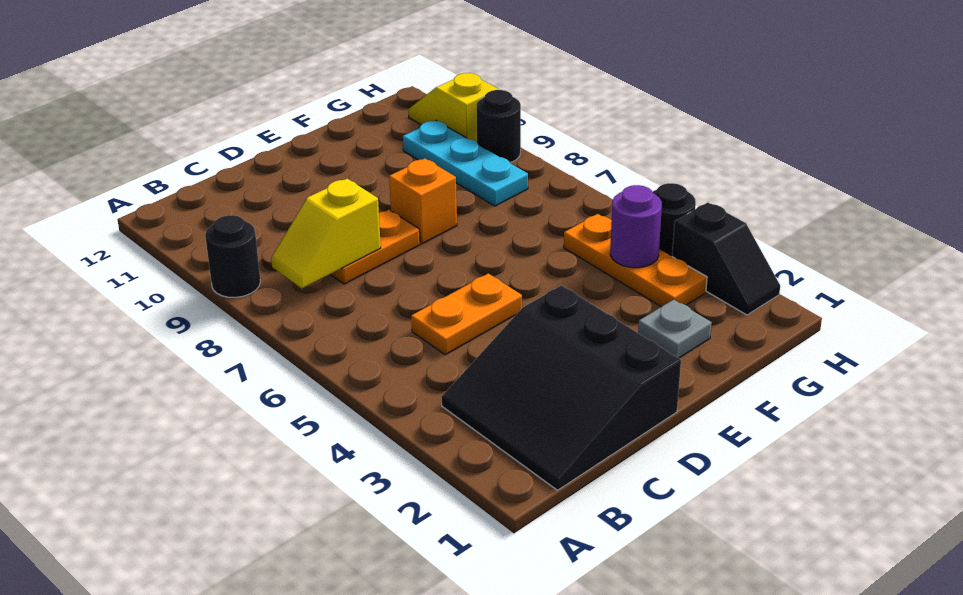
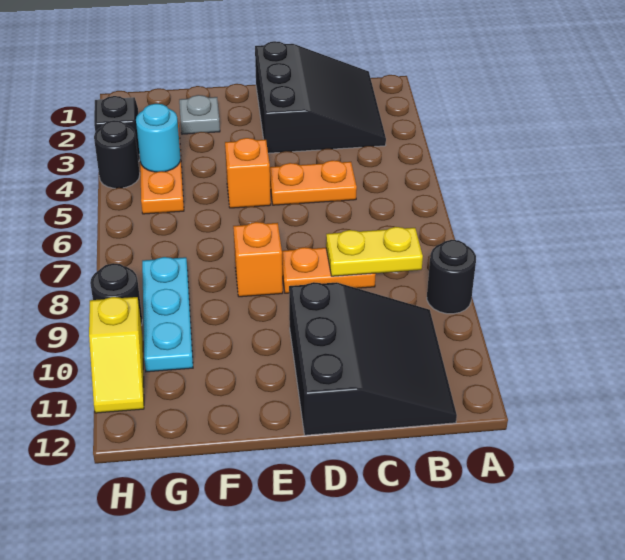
yellow slope B8:C8 level 2 top C -> yellow plate B8:C8 level 2
none -> black slope B10:D12 level 1 top D
none -> orange brick E5 level 1
purple round brick G4 level 2 -> cyan round brick G4 level 2

